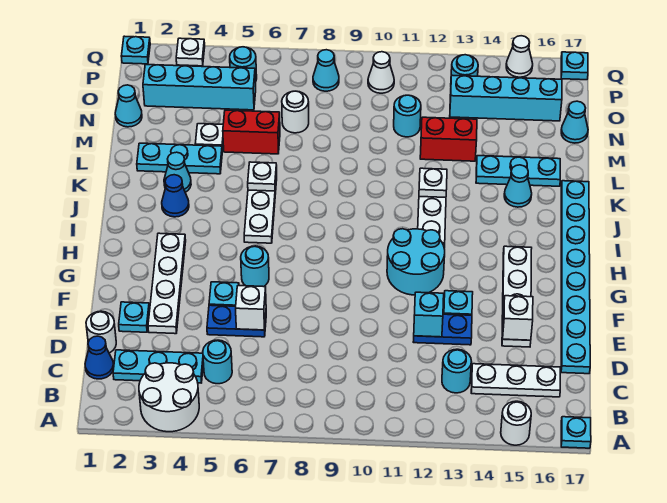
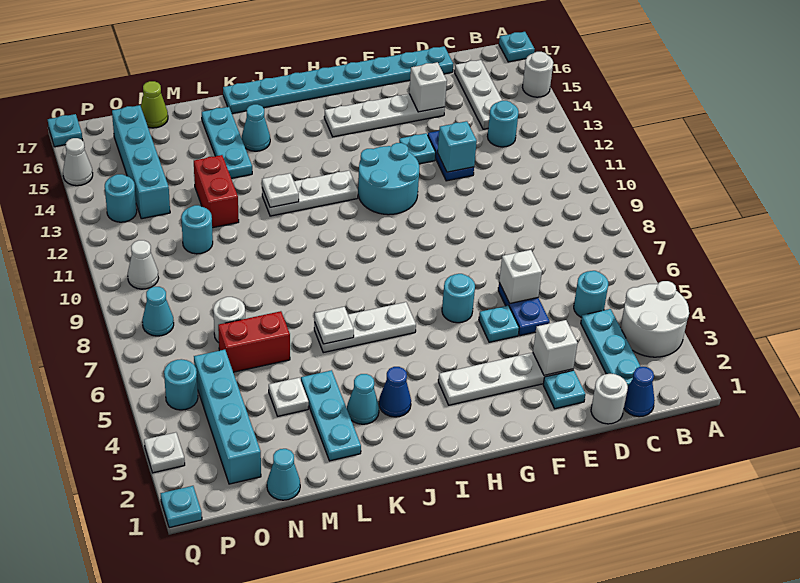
none -> white brick E3 level 2
red brick M5:M6 level 1 -> red brick M6:N6 level 1
cyan cone N17 level 1 -> lime cone N17 level 1

